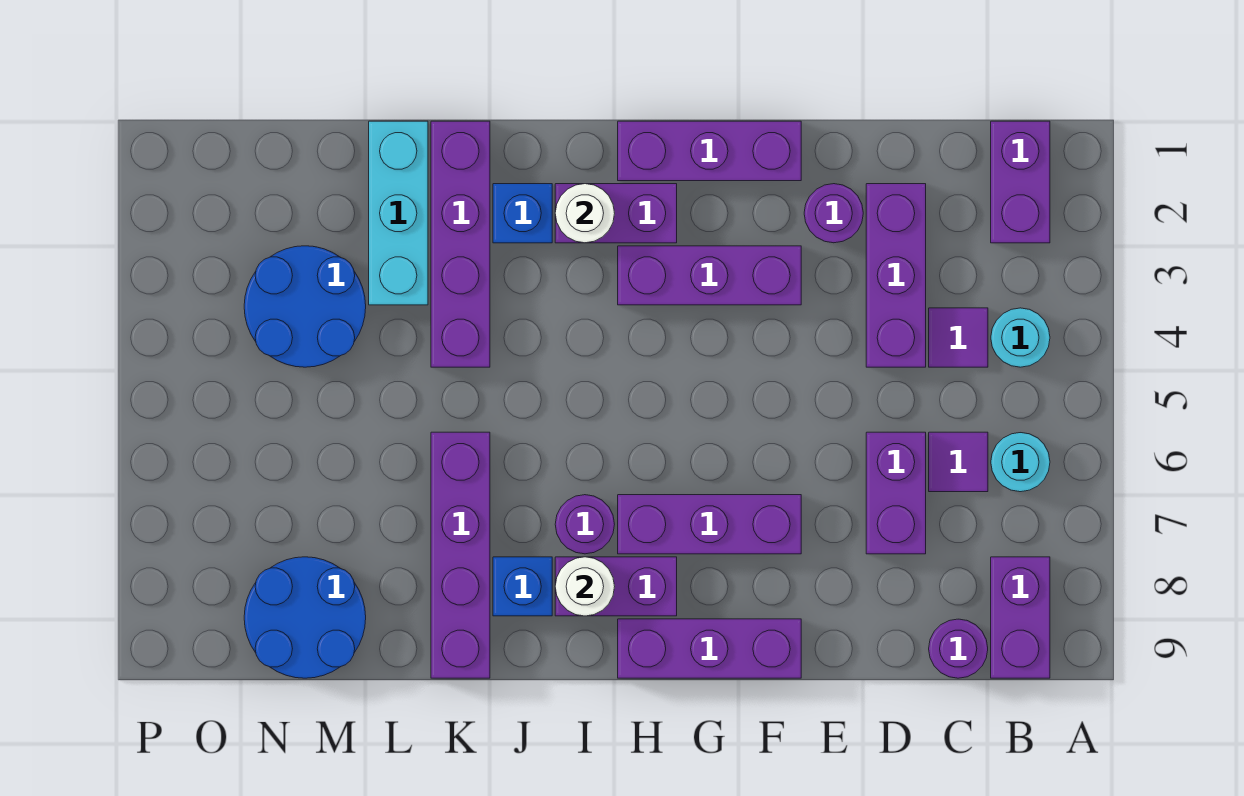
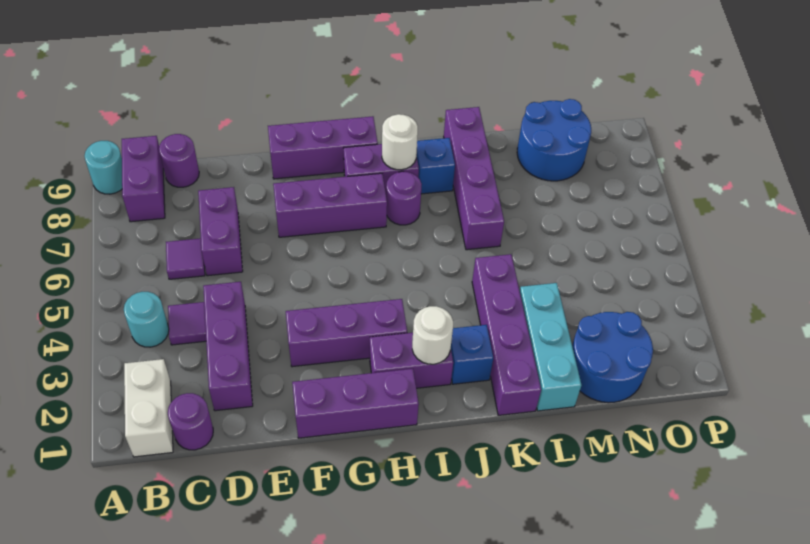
purple brick B1:B2 level 1 -> white brick B1:B2 level 1
cyan round brick B6 level 1 -> cyan round brick A9 level 1
purple round brick E2 level 1 -> purple round brick C1 level 1
blue round brick M3:N4 level 1 -> blue round brick M1:N2 level 1

